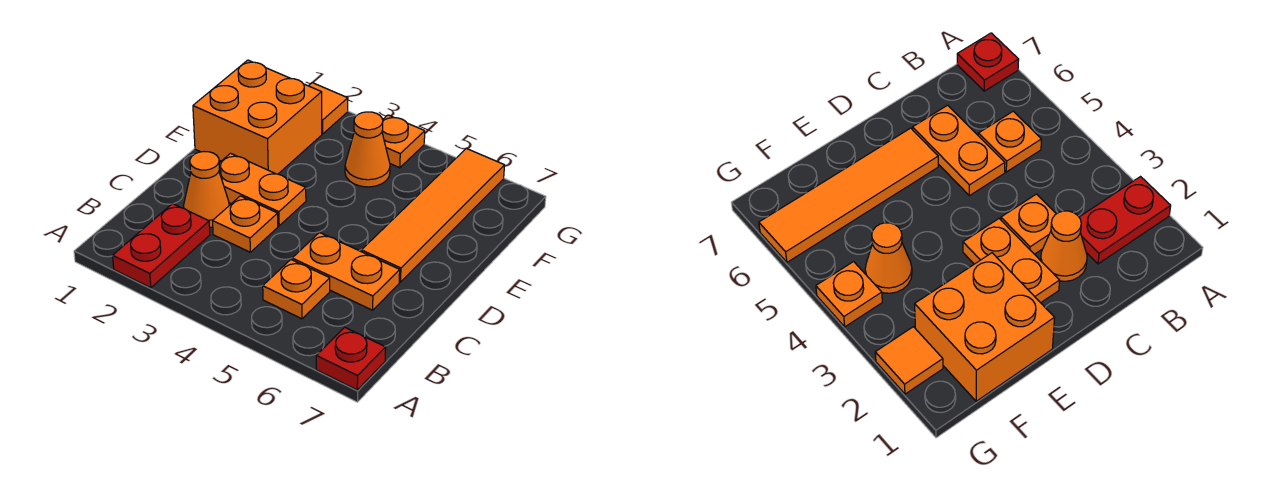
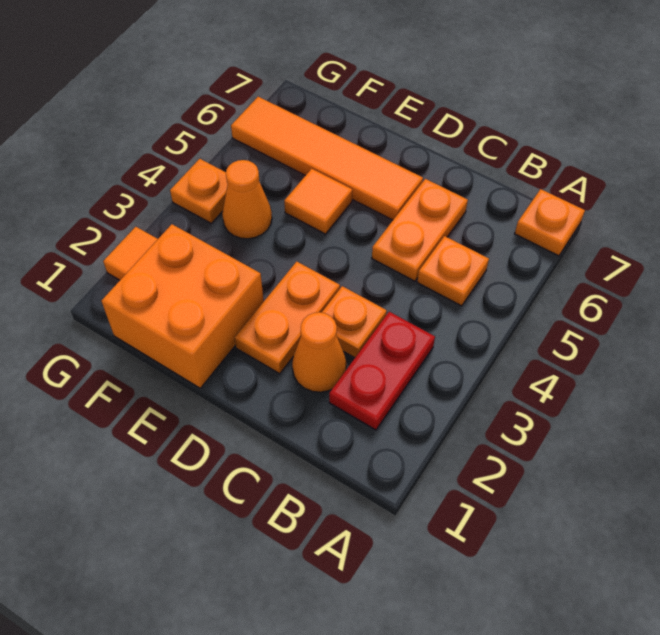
red plate A2:B2 level 1 -> red plate B2:B3 level 1
red plate A7 level 1 -> orange plate A7 level 1
none -> orange tile E5 level 1

